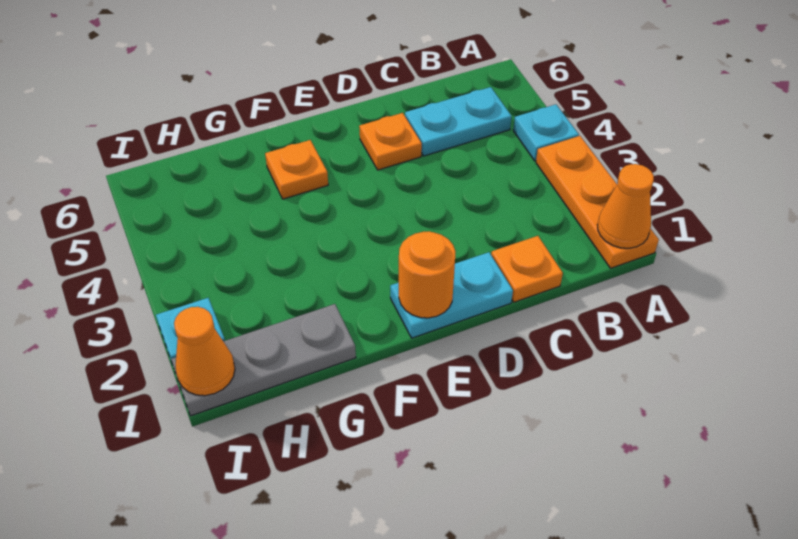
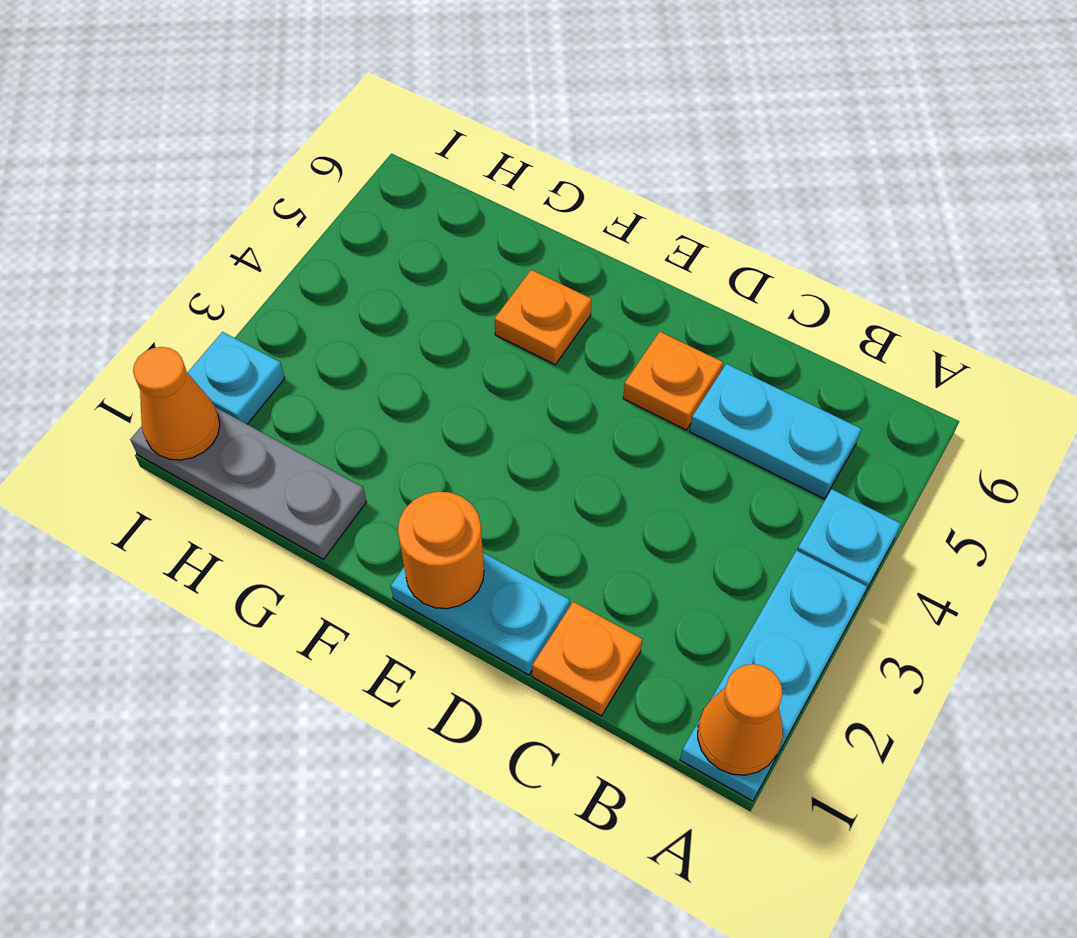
orange plate A1:A3 level 1 -> cyan plate A1:A3 level 1

